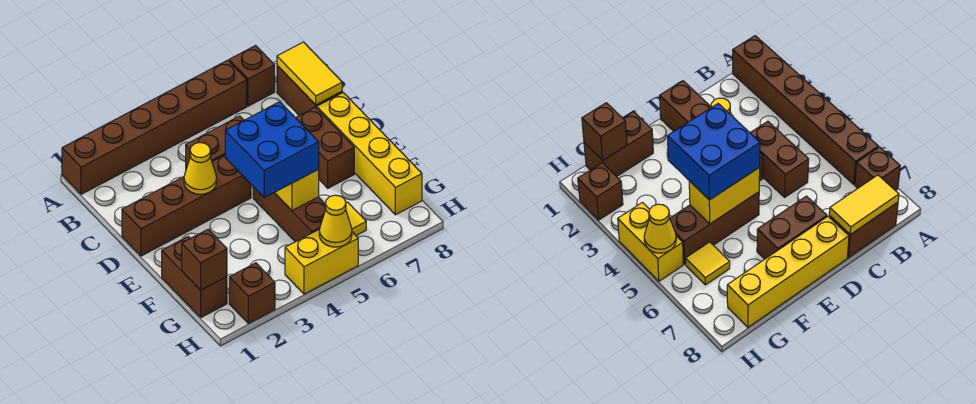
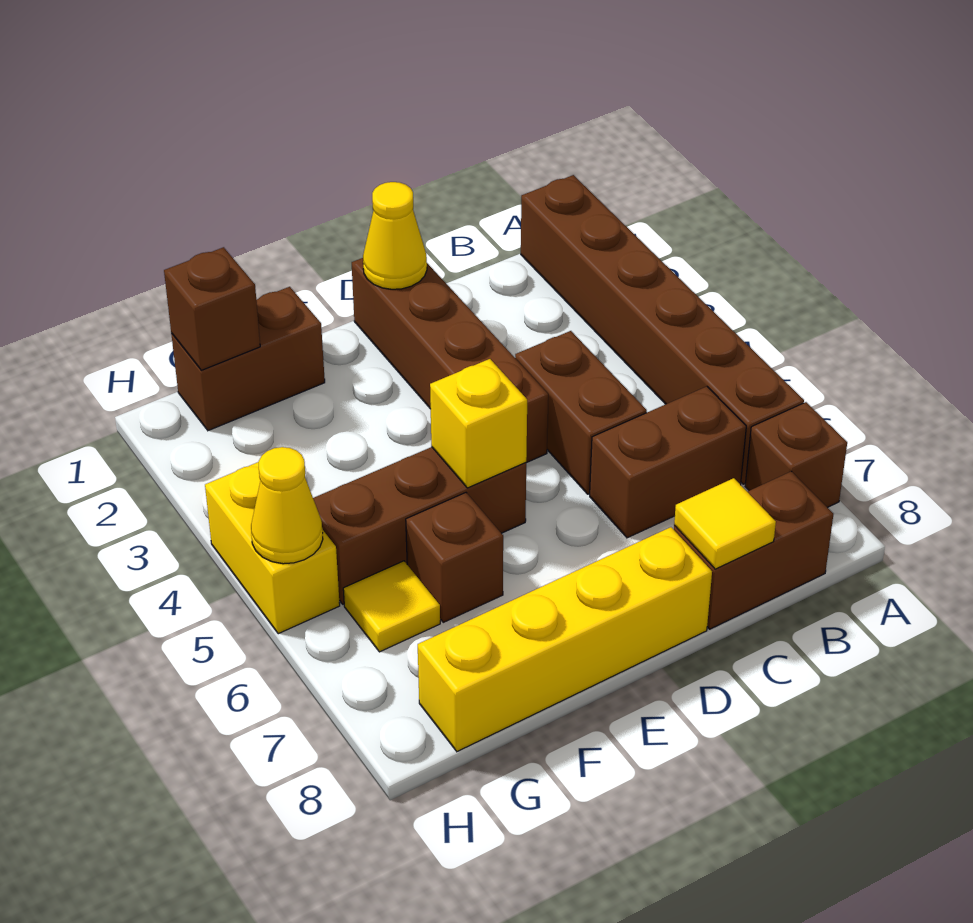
yellow tile B8:C8 level 2 -> yellow tile C8 level 2
yellow cone D3 level 2 -> yellow cone D1 level 2
brown brick D7:E7 level 1 -> brown brick B6:C6 level 1
blue brick E4:F5 level 3 -> none
yellow brick E5:F5 level 2 -> yellow brick E5 level 2
brown brick H2 level 1 -> brown brick F6 level 1

